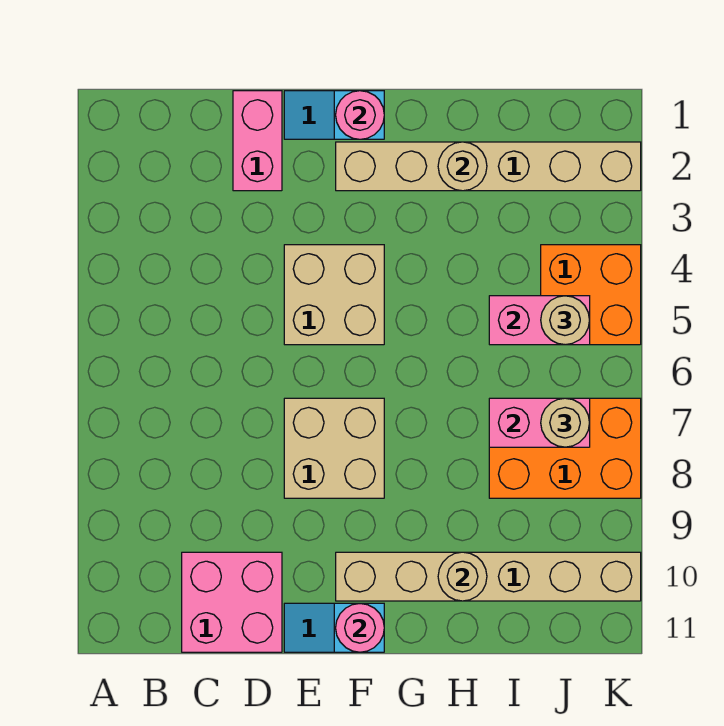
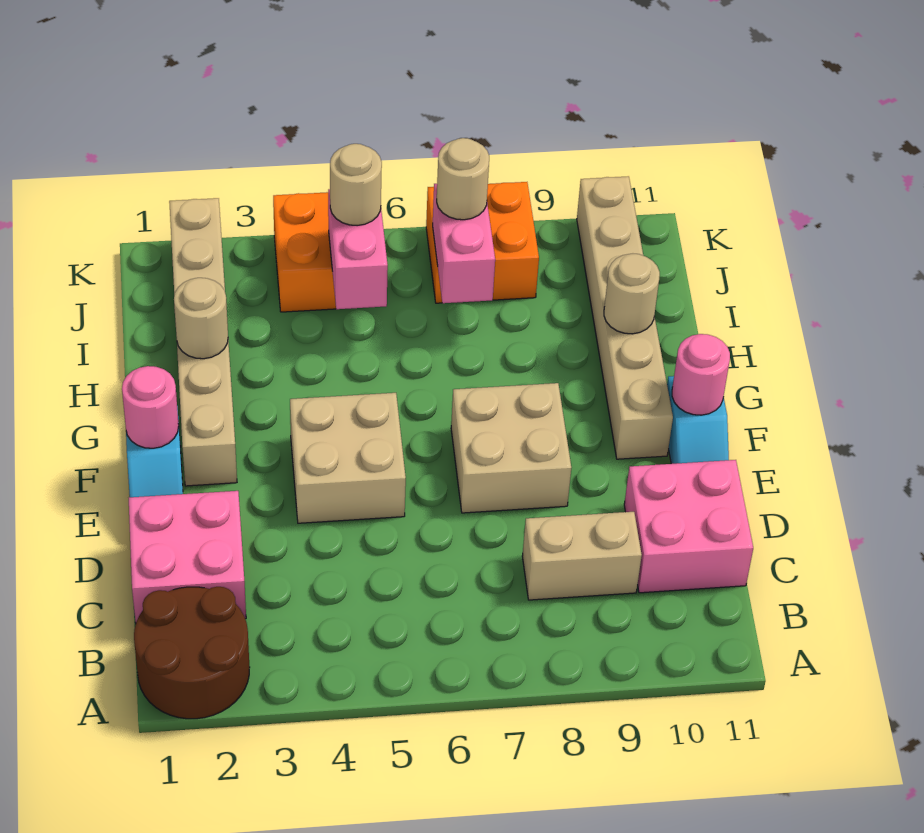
none -> brown round brick A1:B2 level 1
none -> tan brick C8:C9 level 1
pink brick D1:D2 level 1 -> pink brick C1:D2 level 1
orange brick I7:K8 level 1 -> orange brick J7:K8 level 1

